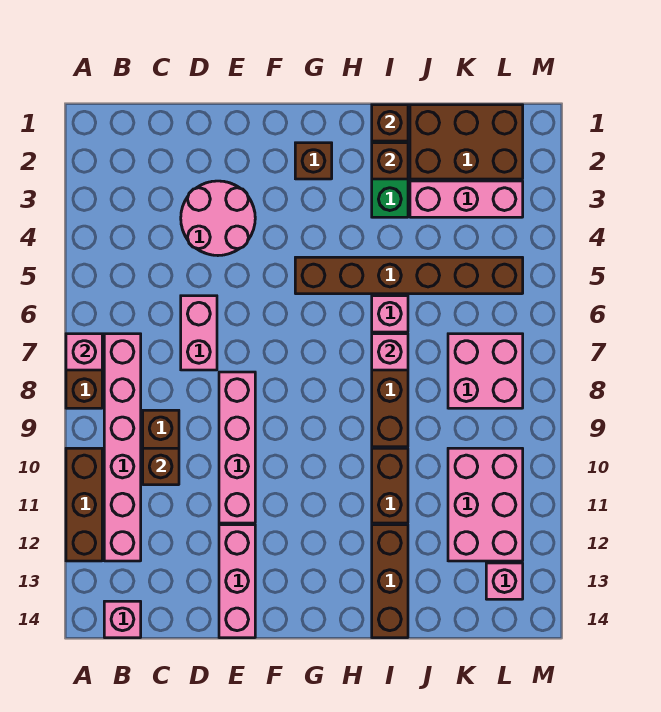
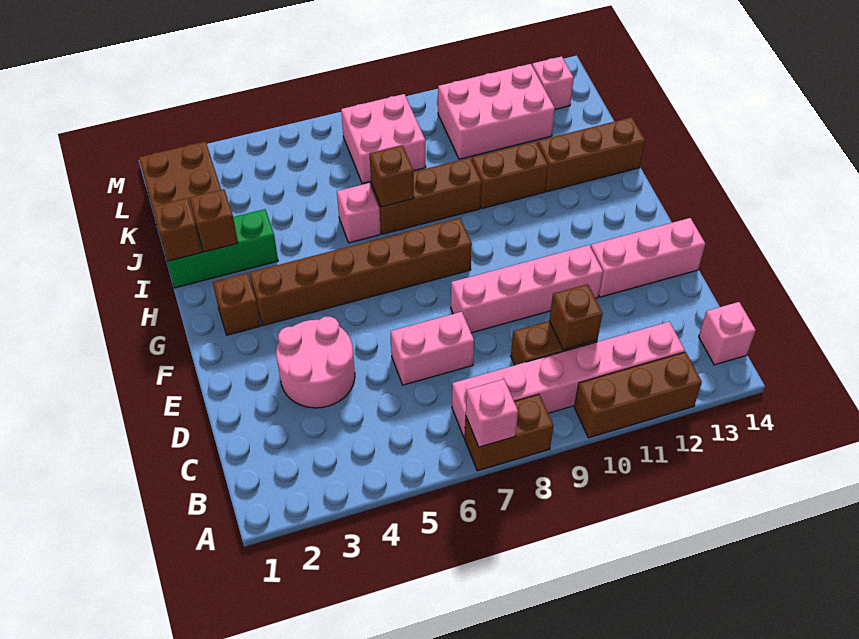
brown brick G5:L5 level 1 -> brown brick G3:G8 level 1
pink brick I7 level 2 -> brown brick I7 level 2
pink brick J3:L3 level 1 -> none

